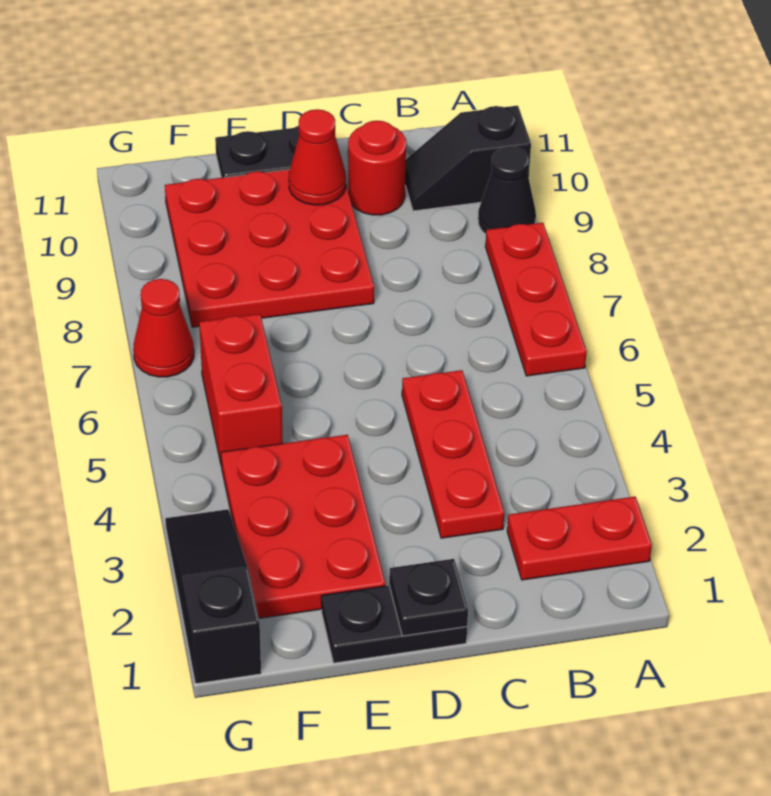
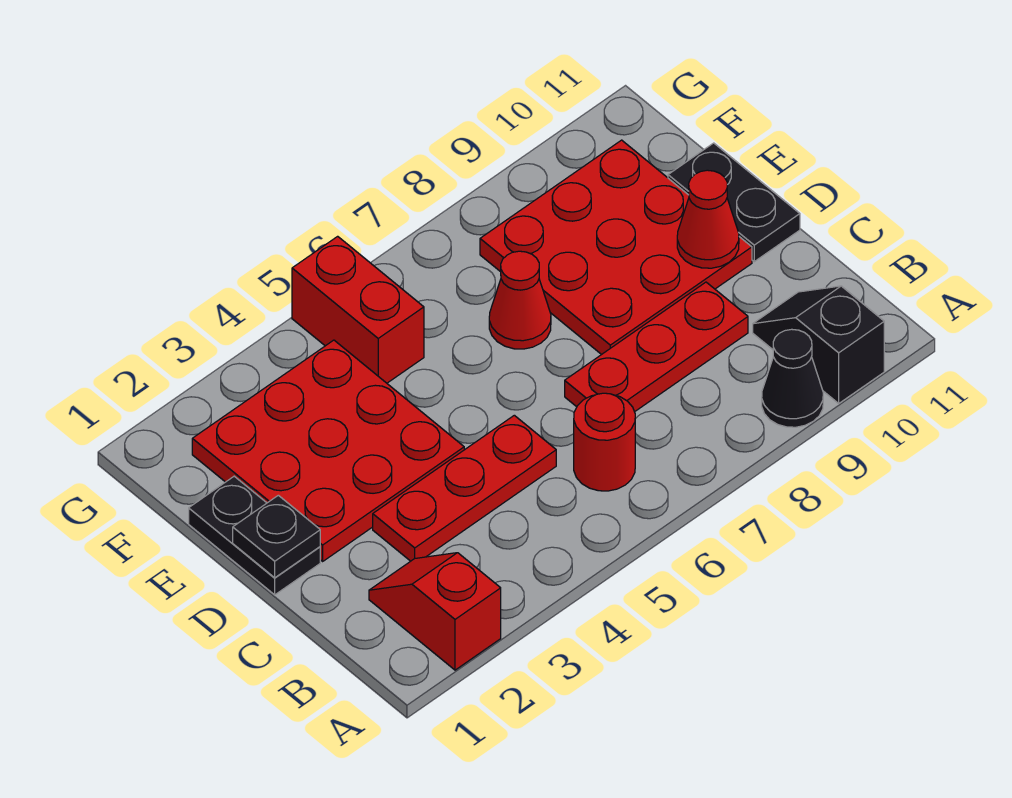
red plate A2:B2 level 1 -> red slope A2:B2 level 1 top A
red plate A6:A8 level 1 -> red plate C7:C9 level 1
red round brick C10 level 1 -> red round brick B6 level 1
red plate E2:F4 level 1 -> red plate D2:F4 level 1
red brick F5:F6 level 1 -> red brick F5:G5 level 1
black slope G1:G3 level 1 top 1 -> none
red cone G7 level 1 -> red cone E7 level 1

